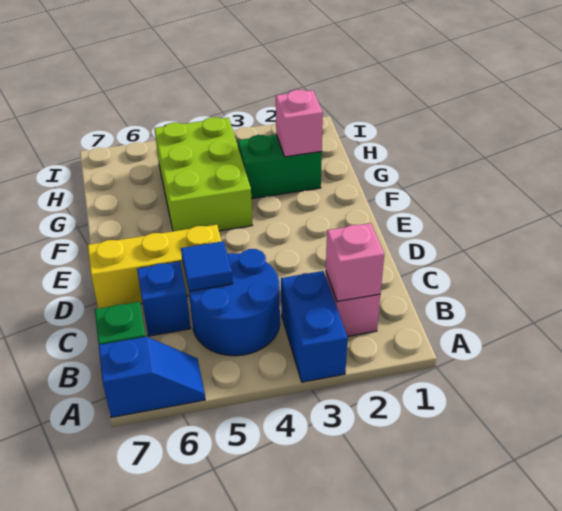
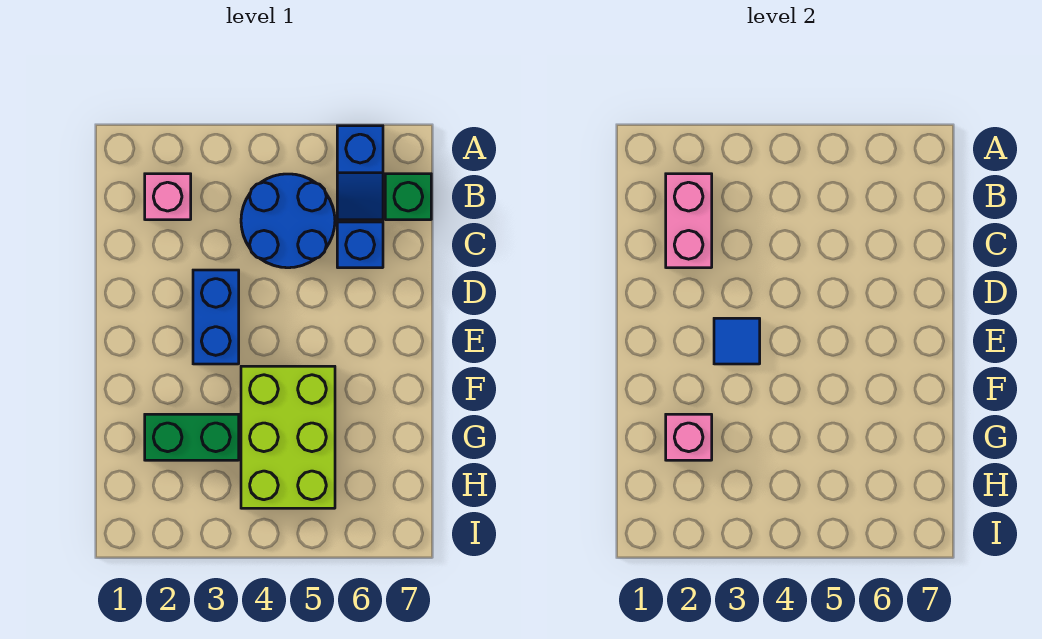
blue brick A3:B3 level 1 -> blue brick D3:E3 level 1
blue slope A6:A7 level 1 top 7 -> blue slope A6:B6 level 1 top A
pink brick B2 level 2 -> pink brick B2:C2 level 2
blue tile C5 level 2 -> blue tile E3 level 2
yellow brick D5:D7 level 1 -> none

